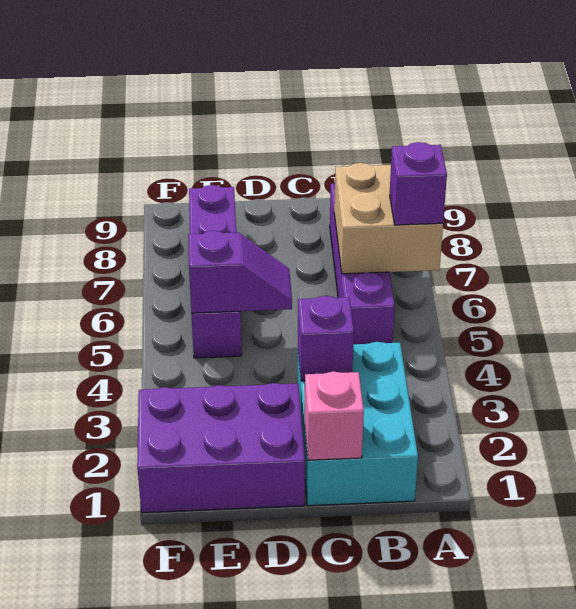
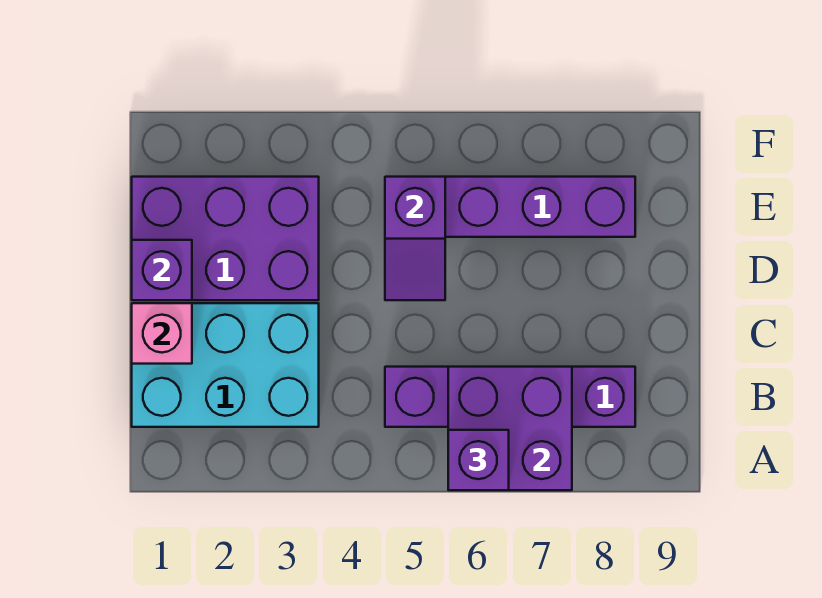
tan brick A6:B7 level 2 -> purple brick A6:B7 level 2
purple brick C3 level 2 -> purple brick D1 level 2
purple brick D1:F2 level 1 -> purple brick D1:E3 level 1

